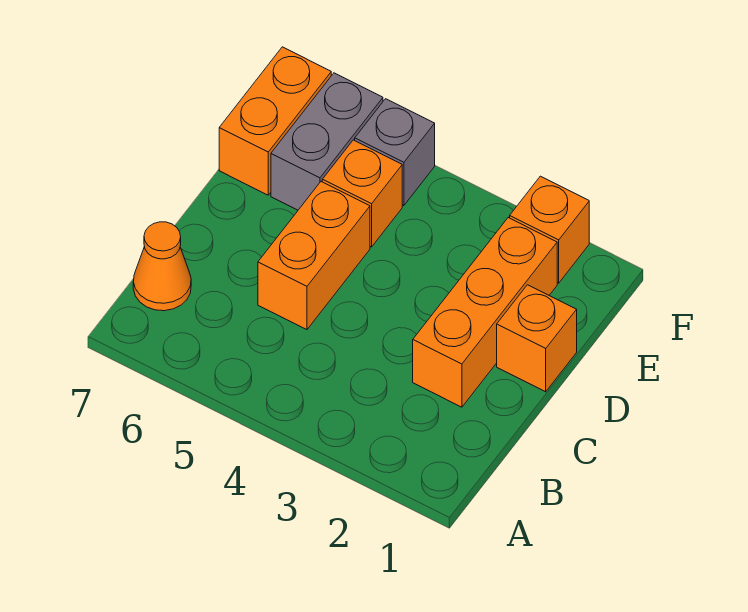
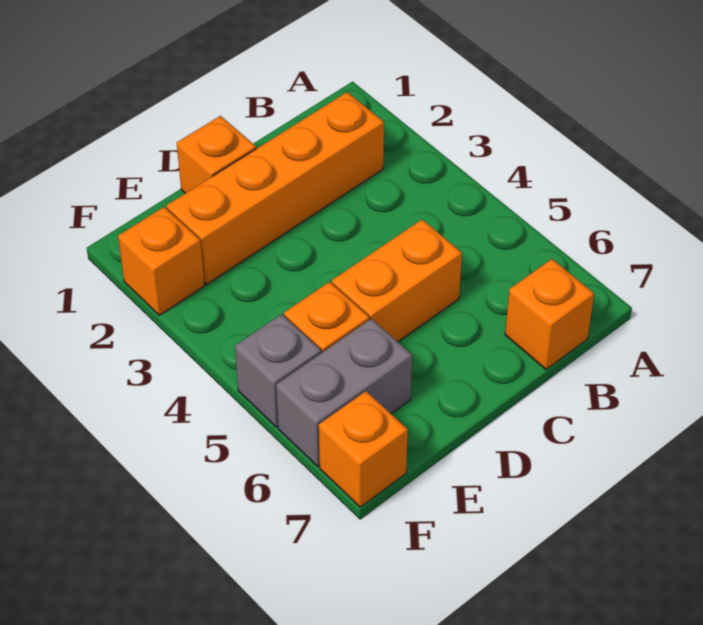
orange cone B7 level 1 -> orange brick B7 level 1
orange brick C2:E2 level 1 -> orange brick B2:E2 level 1
orange brick E7:F7 level 1 -> orange brick F7 level 1

